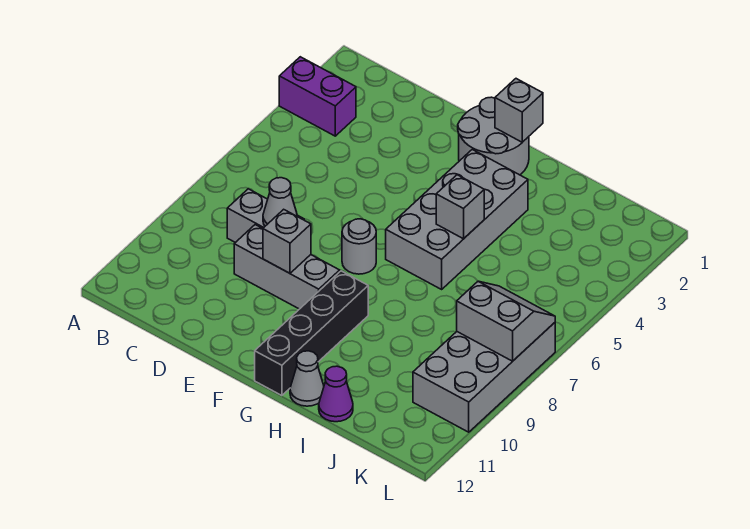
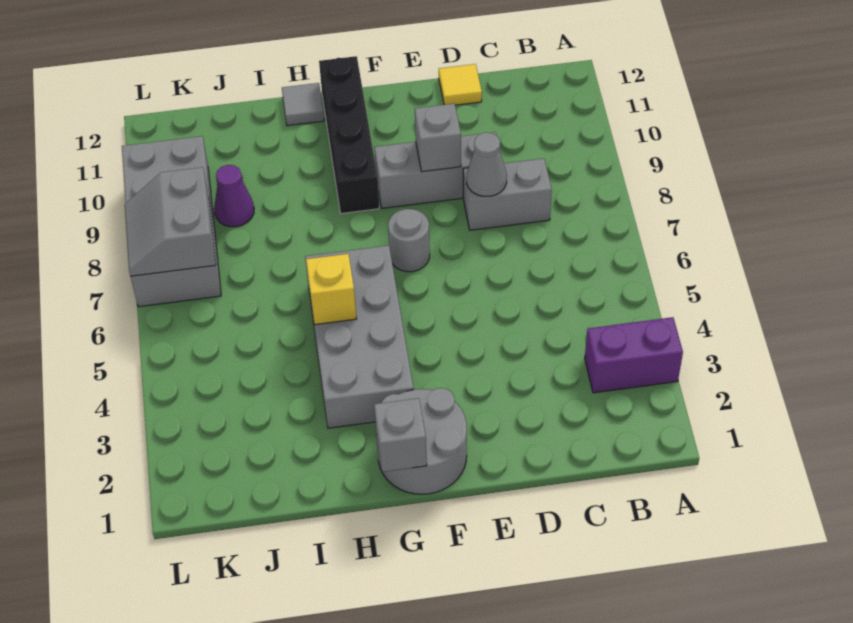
none -> yellow tile D12 level 1
grey brick H5 level 2 -> yellow brick H5 level 2
grey cone H12 level 1 -> grey tile H12 level 1
purple cone I12 level 1 -> purple cone J9 level 1
grey slope K7:L8 level 2 top 8 -> grey slope K7:L8 level 2 top K

